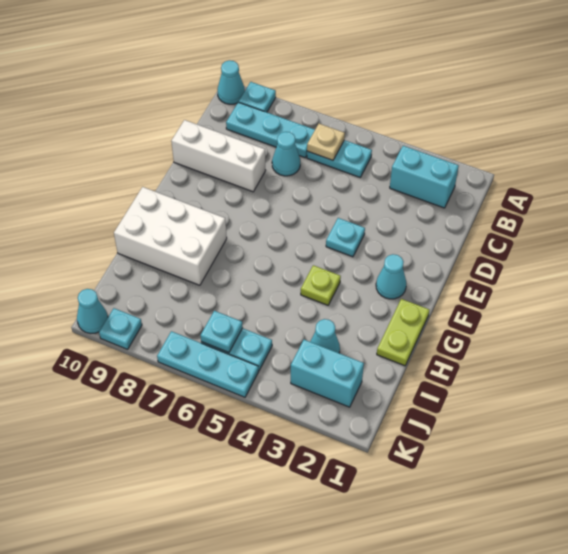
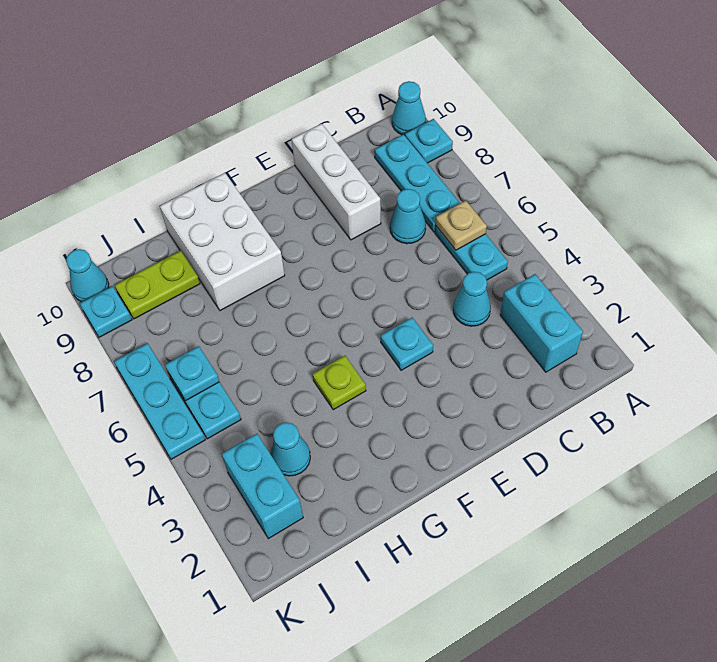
cyan cone F2 level 1 -> cyan cone C4 level 1
lime plate G1:H1 level 1 -> lime plate I9:J9 level 1

